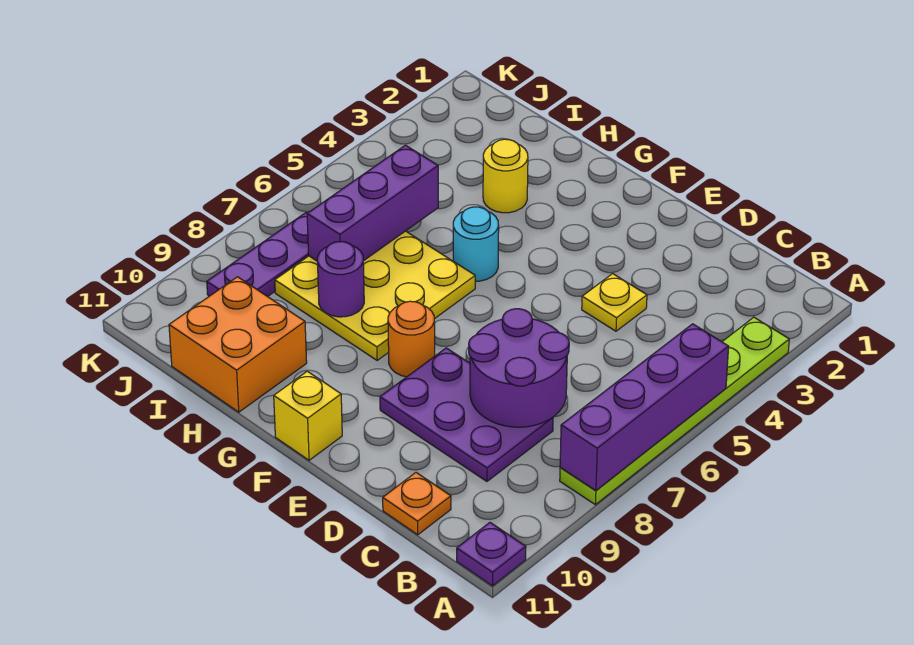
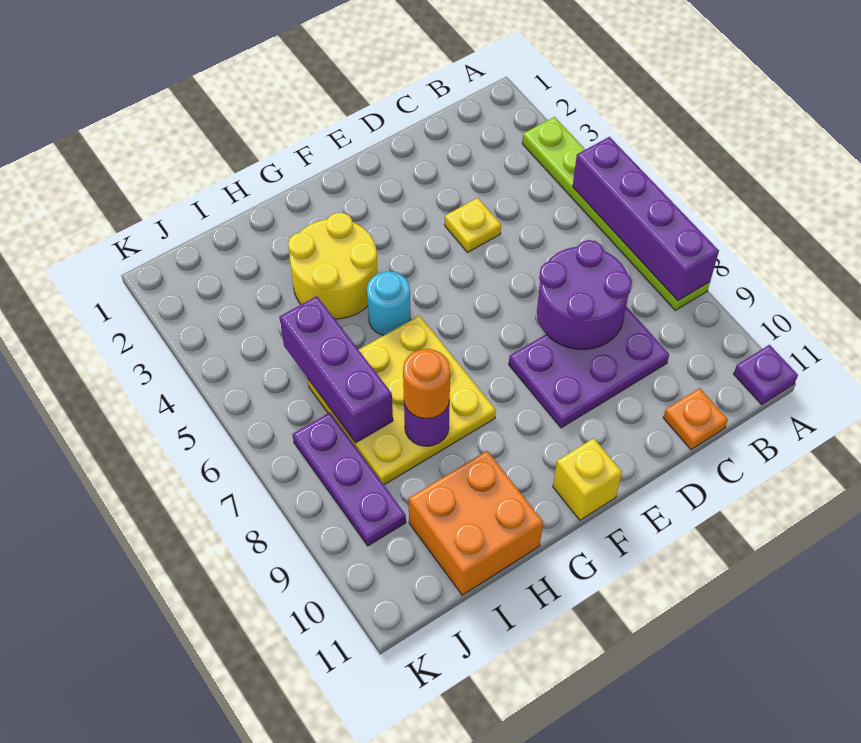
orange round brick F8 level 1 -> orange round brick H8 level 3
yellow round brick H3 level 1 -> yellow round brick G3:H4 level 1

